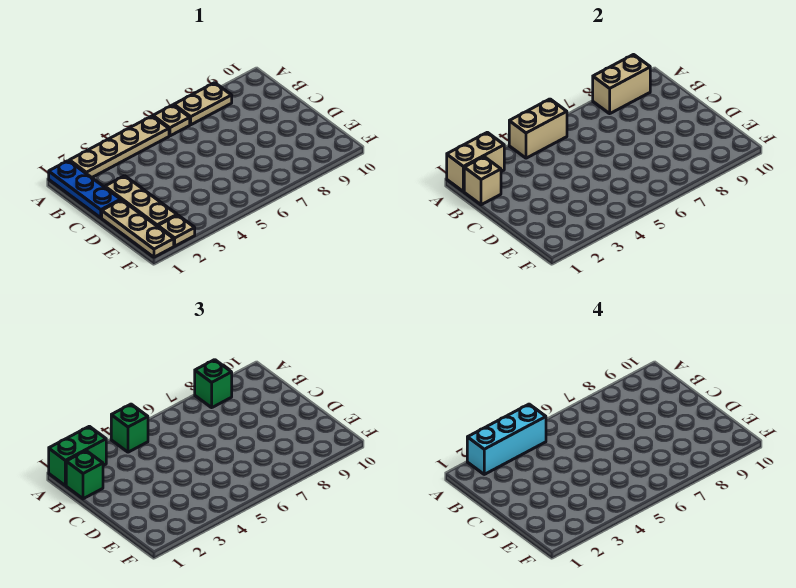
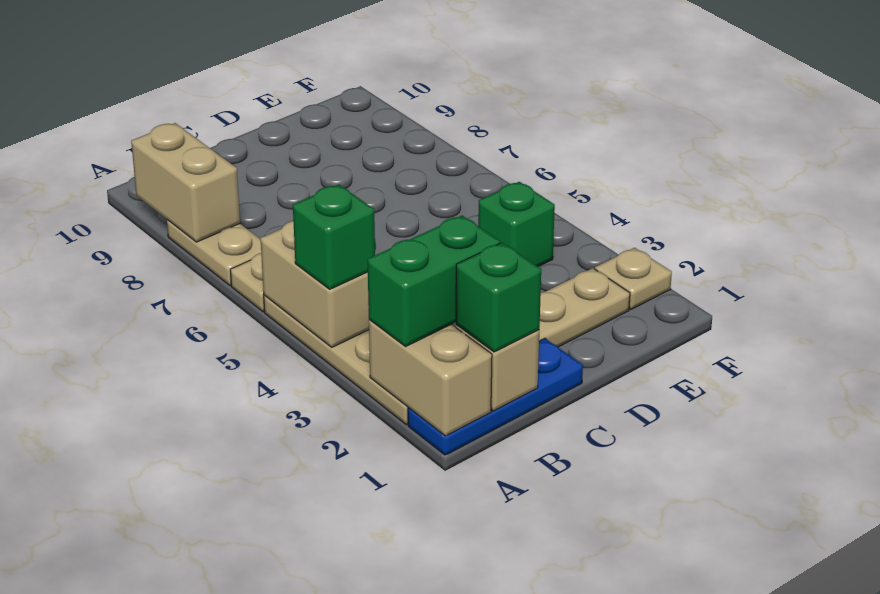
green brick A1:A2 level 3 -> green brick A2:B2 level 3
cyan brick A2:A4 level 4 -> none
green brick A8 level 3 -> green brick E4 level 1
tan plate D1:F1 level 1 -> none

